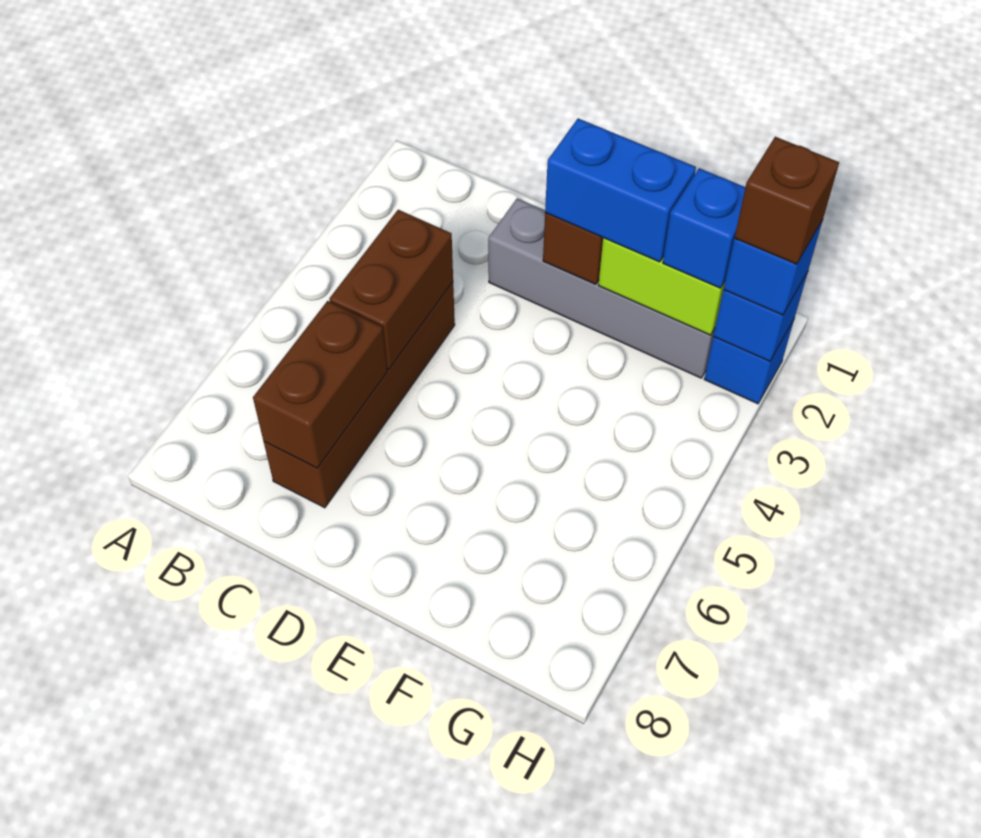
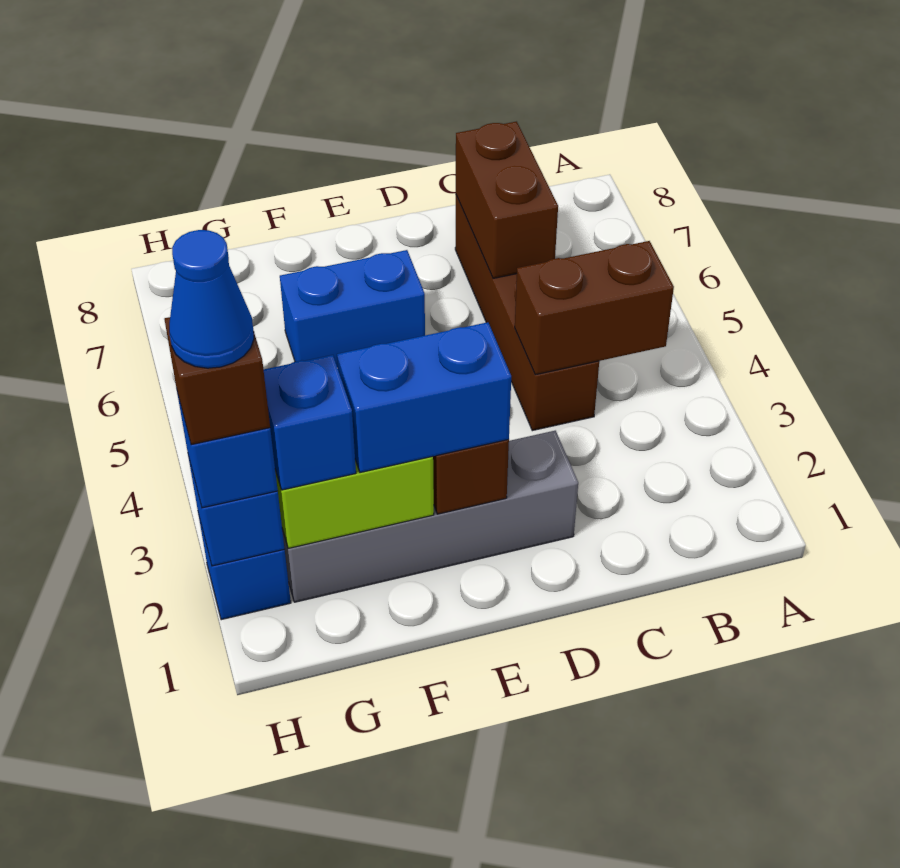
brown brick C4:C5 level 2 -> brown brick B4:C4 level 2
none -> blue brick E6:F6 level 1
none -> blue cone H2 level 5

